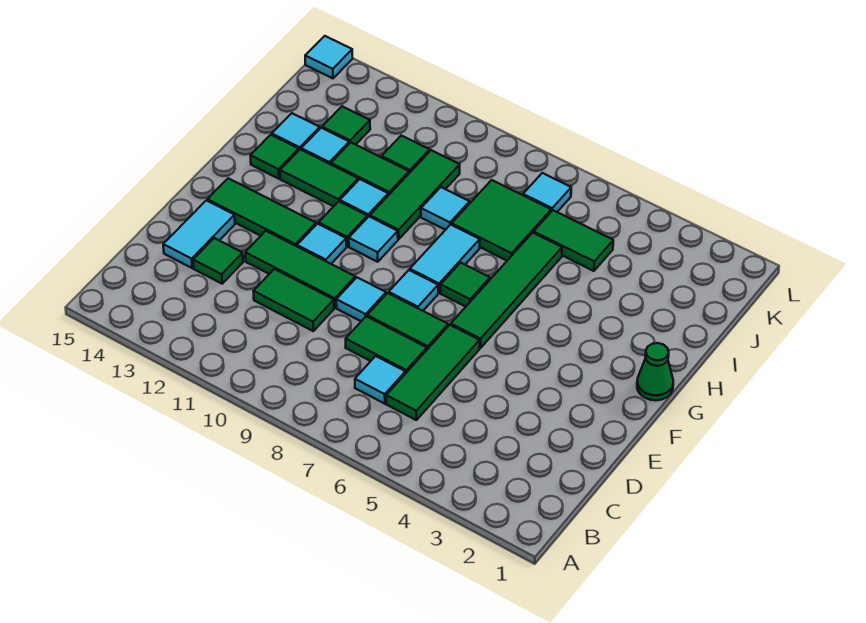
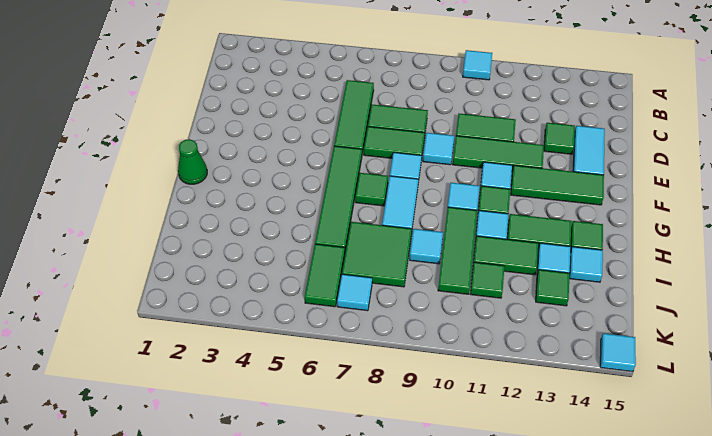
cyan tile C7 level 1 -> cyan tile A10 level 1
green tile J5:J6 level 1 -> green tile J6:K6 level 1

